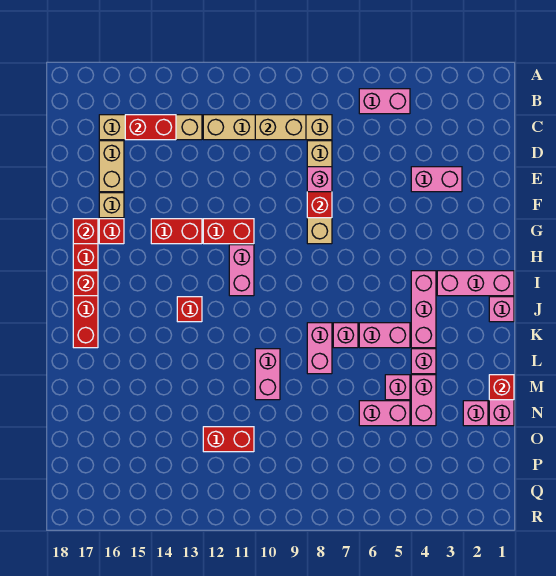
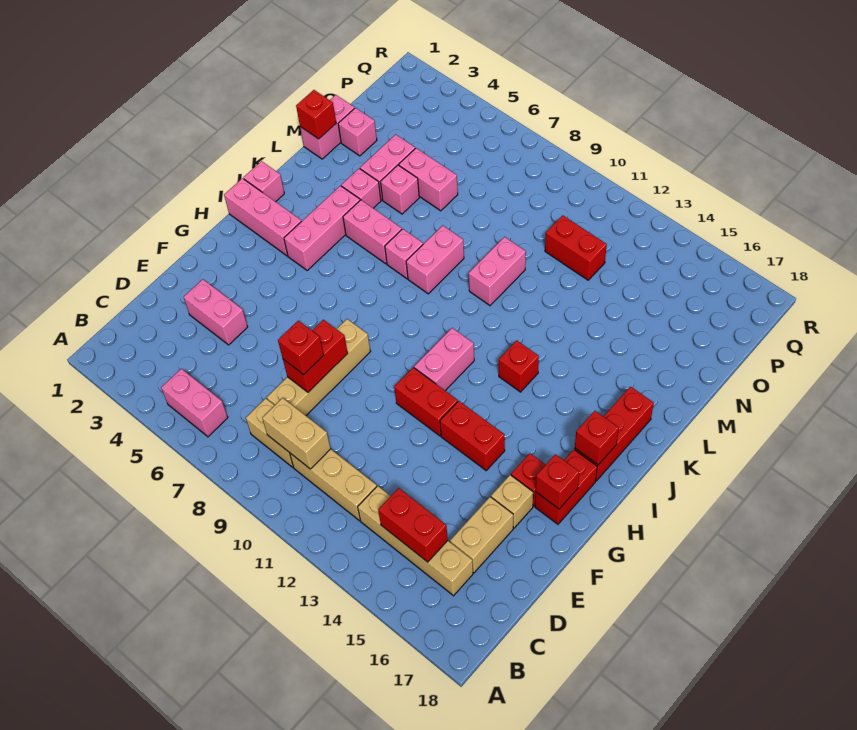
pink brick E8 level 3 -> red brick E8 level 3

